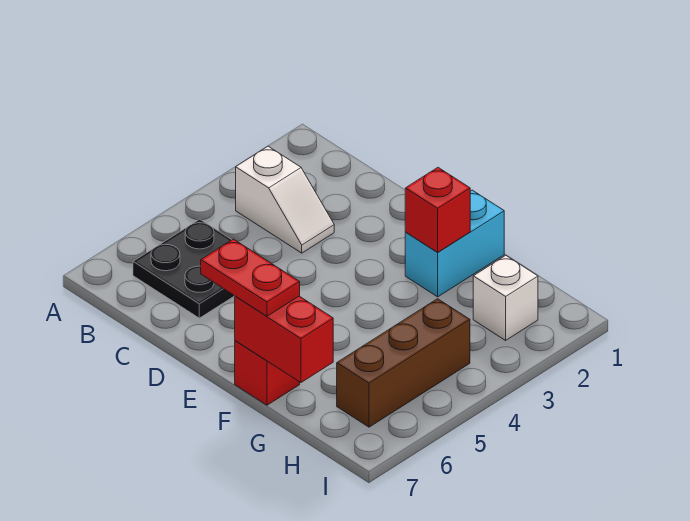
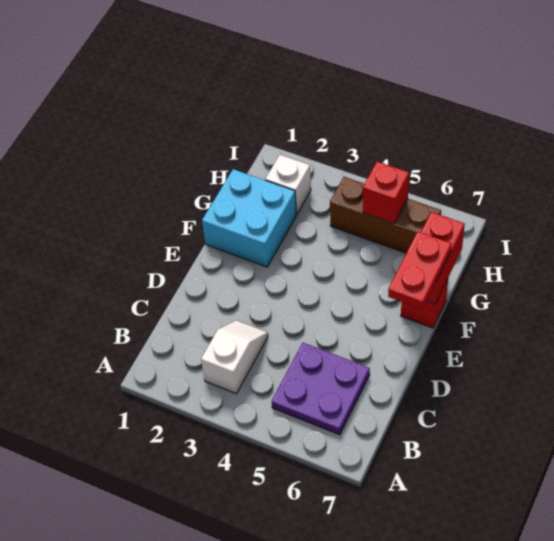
black plate B5:C6 level 1 -> purple plate B5:C6 level 1
cyan brick F1:F2 level 1 -> cyan brick F1:G2 level 1
red brick F2 level 2 -> red brick H5 level 2

